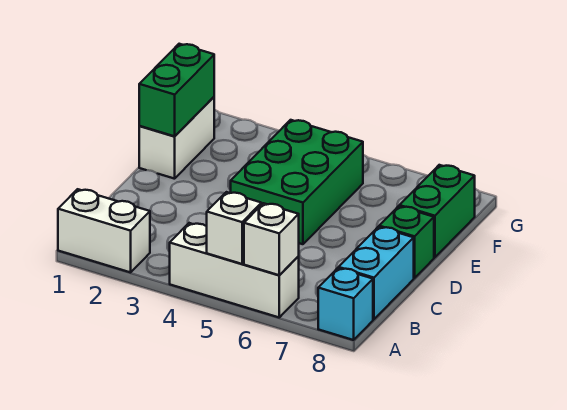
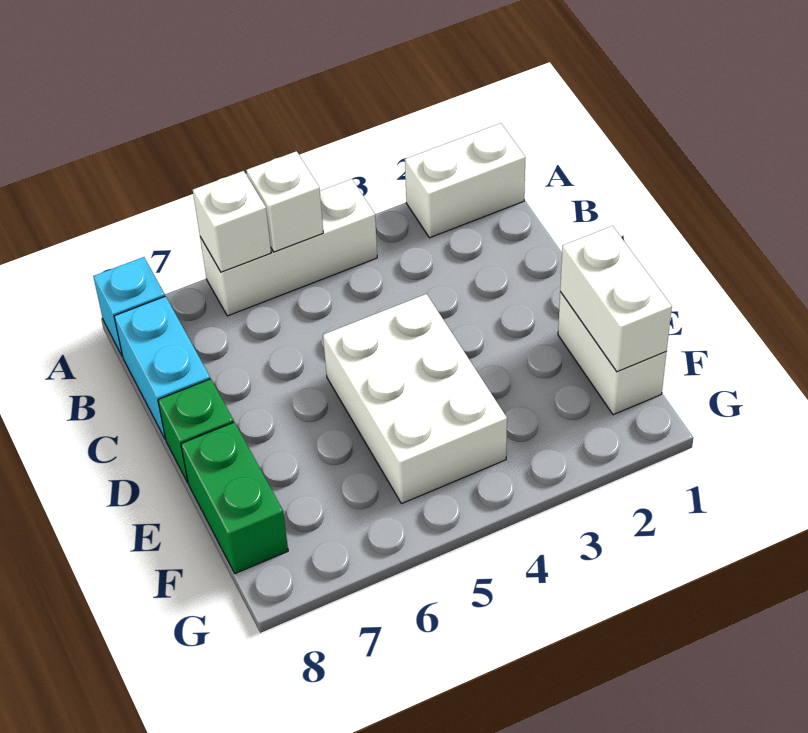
green brick D4:F5 level 1 -> white brick D4:F5 level 1
green brick E1:F1 level 2 -> white brick E1:F1 level 2

